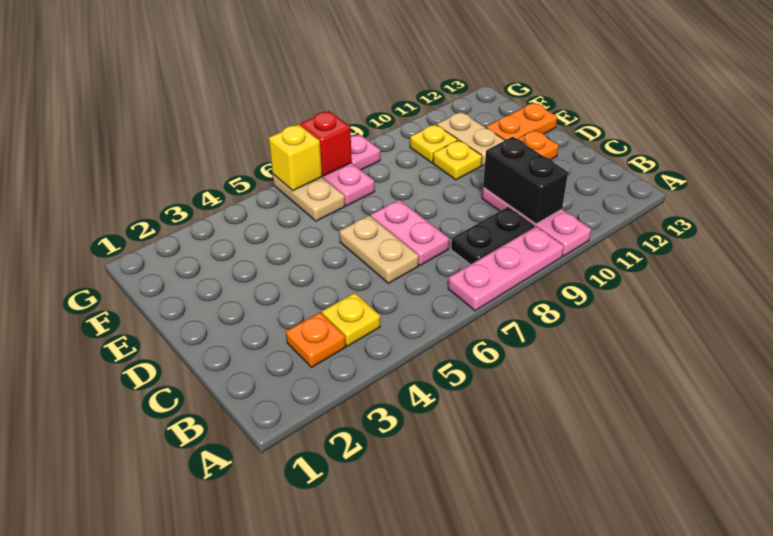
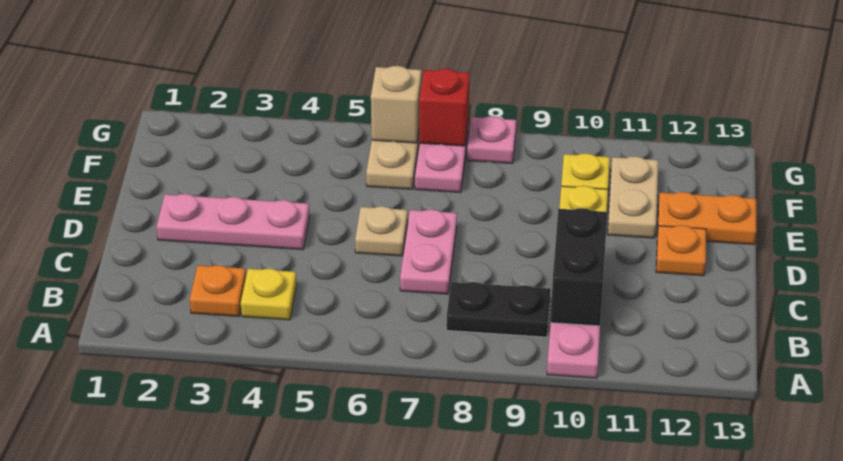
pink plate A7:A9 level 1 -> pink plate D2:D4 level 1
tan plate C6:D6 level 1 -> tan plate D6 level 1
yellow brick G6 level 2 -> tan brick G6 level 2

